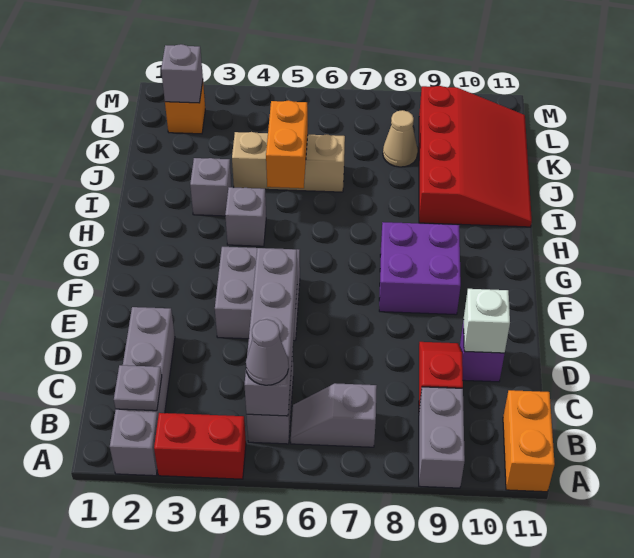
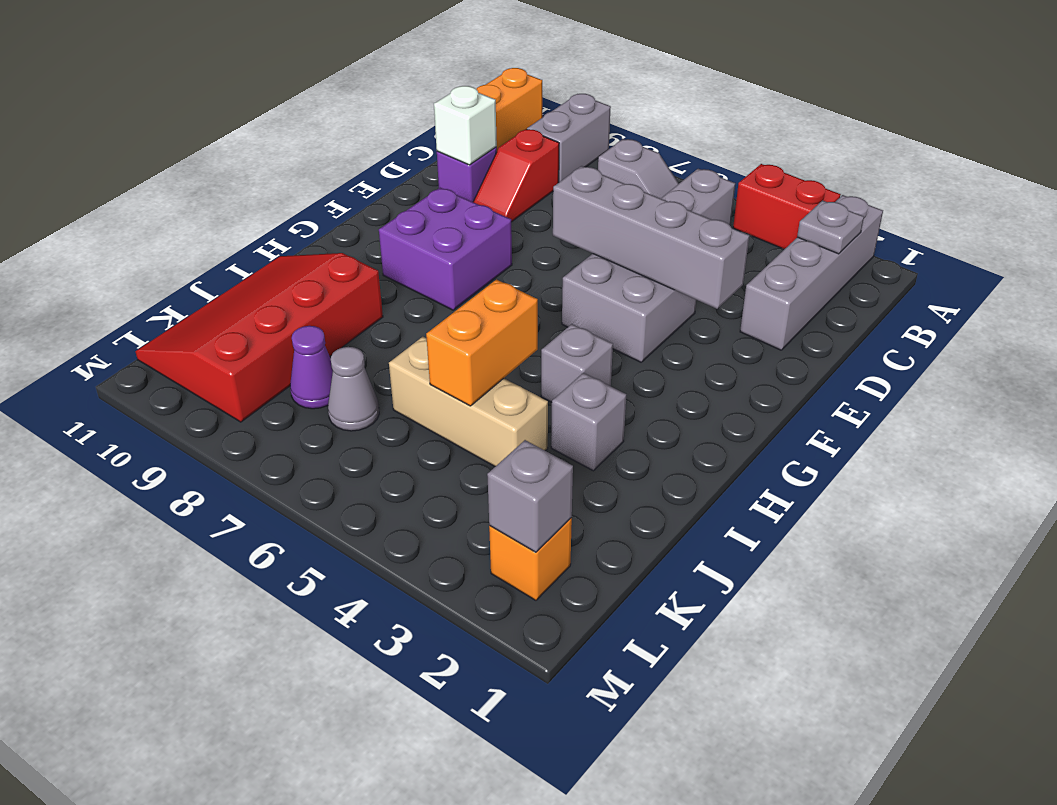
grey brick B5:E5 level 2 -> grey brick E3:E6 level 2
grey cone B5 level 3 -> grey cone K7 level 1
tan cone K8 level 1 -> purple cone K8 level 1

